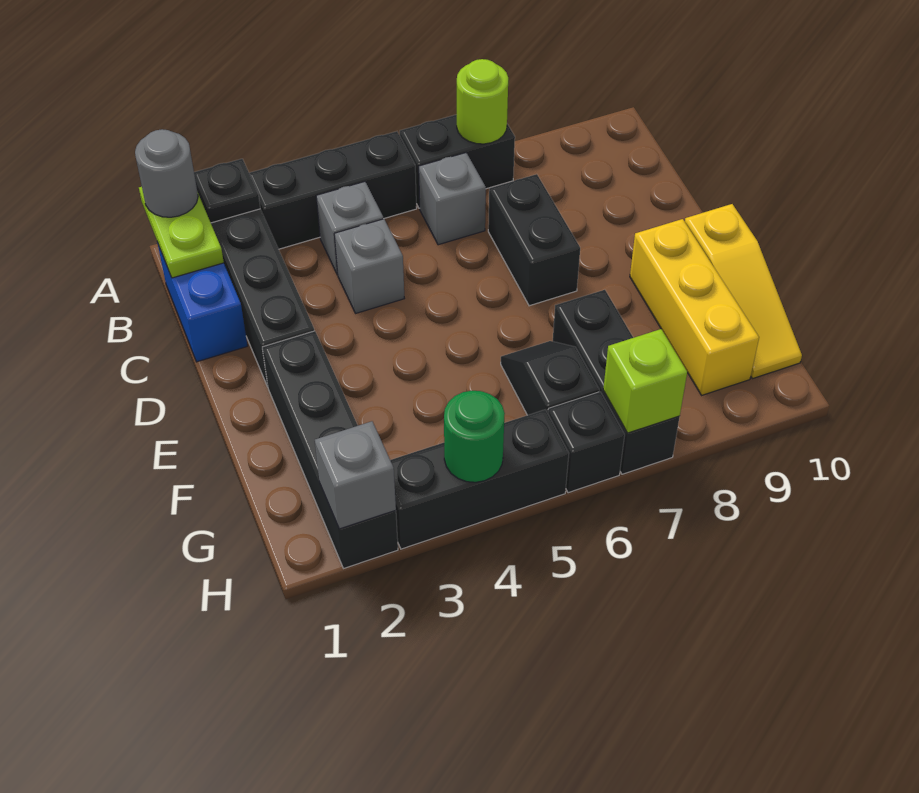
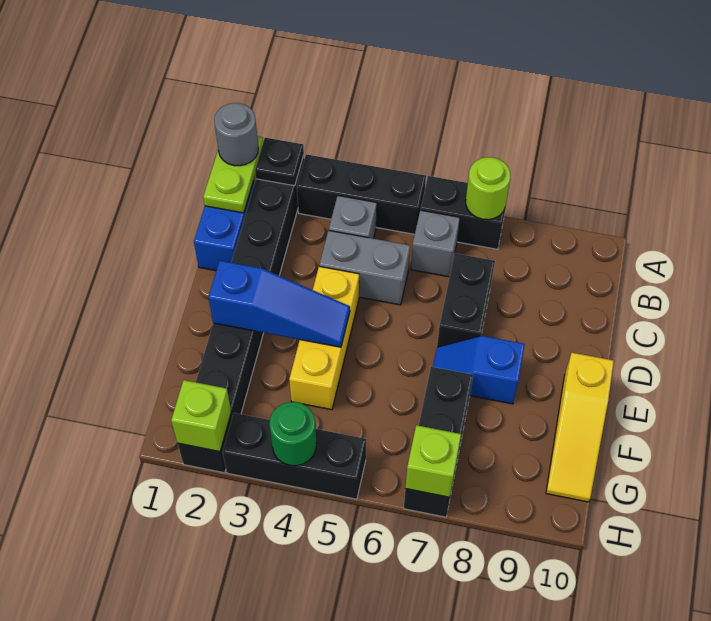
grey brick C4 level 1 -> grey brick C4:C5 level 1
none -> blue slope E2:E4 level 2 top 2
none -> blue slope E7:E8 level 1 top 8
yellow brick E9:G9 level 1 -> yellow brick D4:F4 level 1
black slope F6:G6 level 1 top G -> none
grey brick H2 level 2 -> lime brick H2 level 2
black brick H6 level 1 -> none

